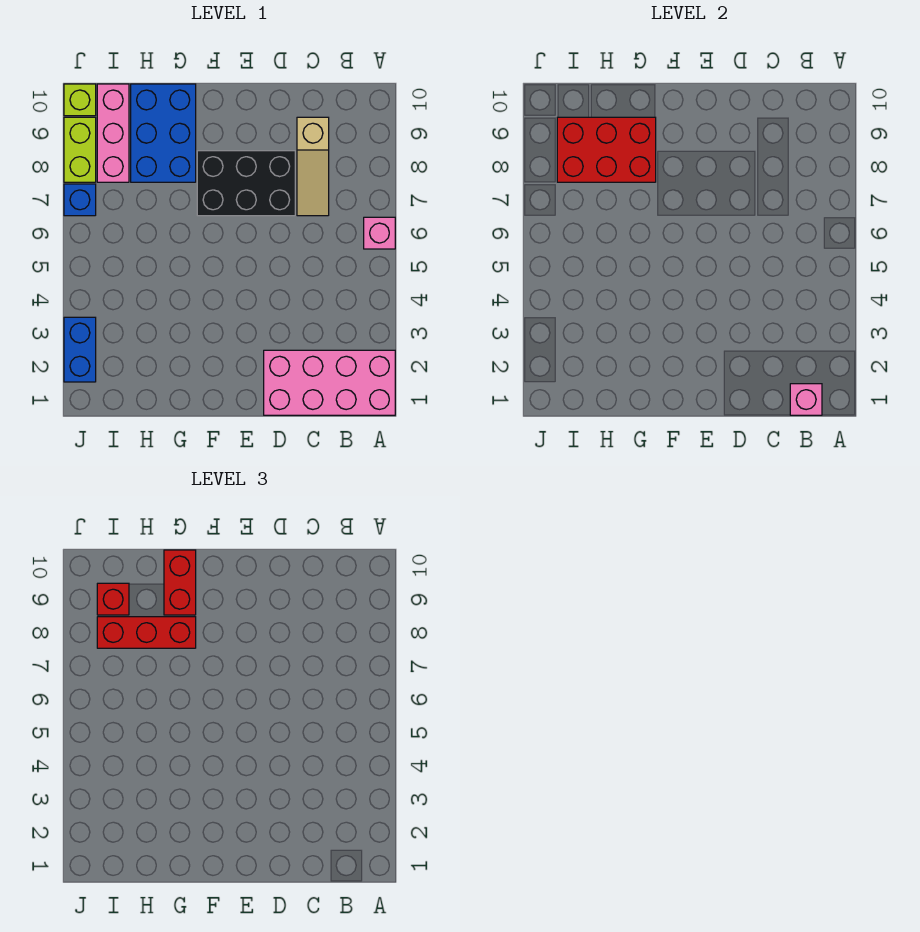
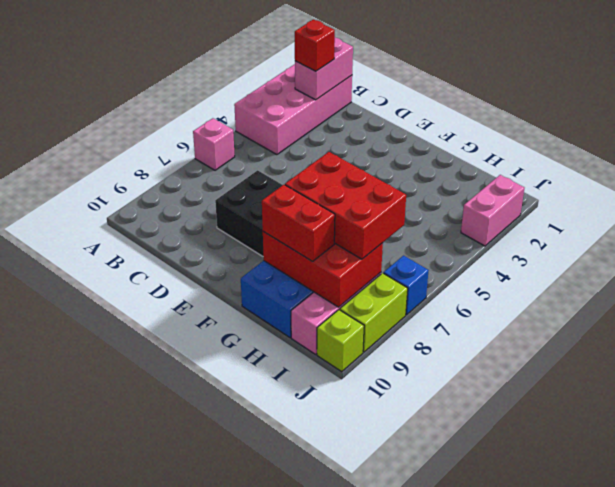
pink brick A1:D2 level 1 -> pink brick A1:B4 level 1
pink brick B1 level 2 -> pink brick B1:B2 level 2
tan slope C7:C9 level 1 top 9 -> none
red brick G8:I8 level 3 -> red brick G7:I8 level 3
red brick G9:G10 level 3 -> red brick G9:H9 level 3
red brick I9 level 3 -> red brick B2 level 3
blue brick J2:J3 level 1 -> pink brick J2:J3 level 1

